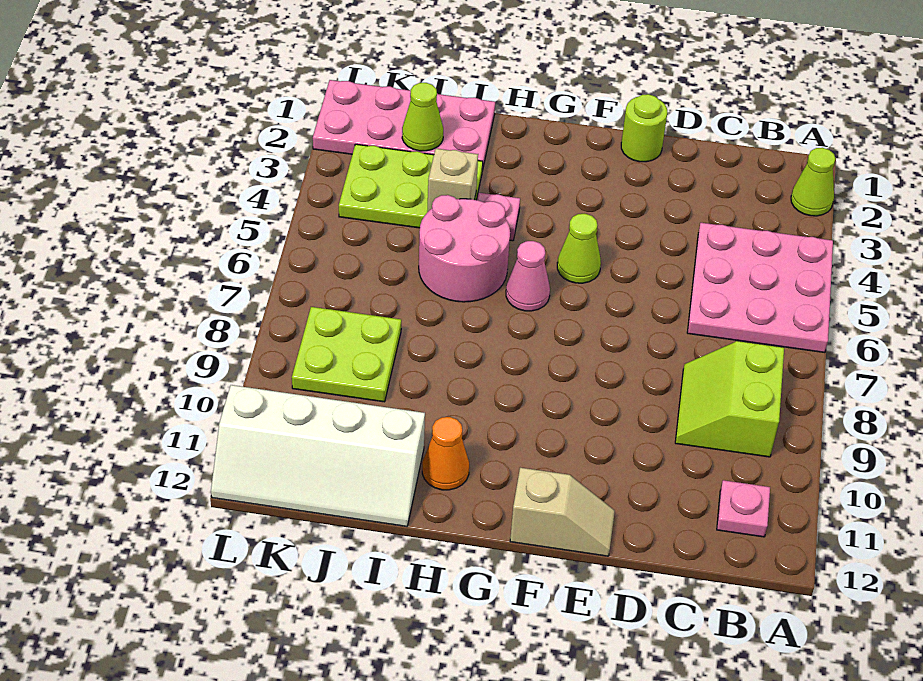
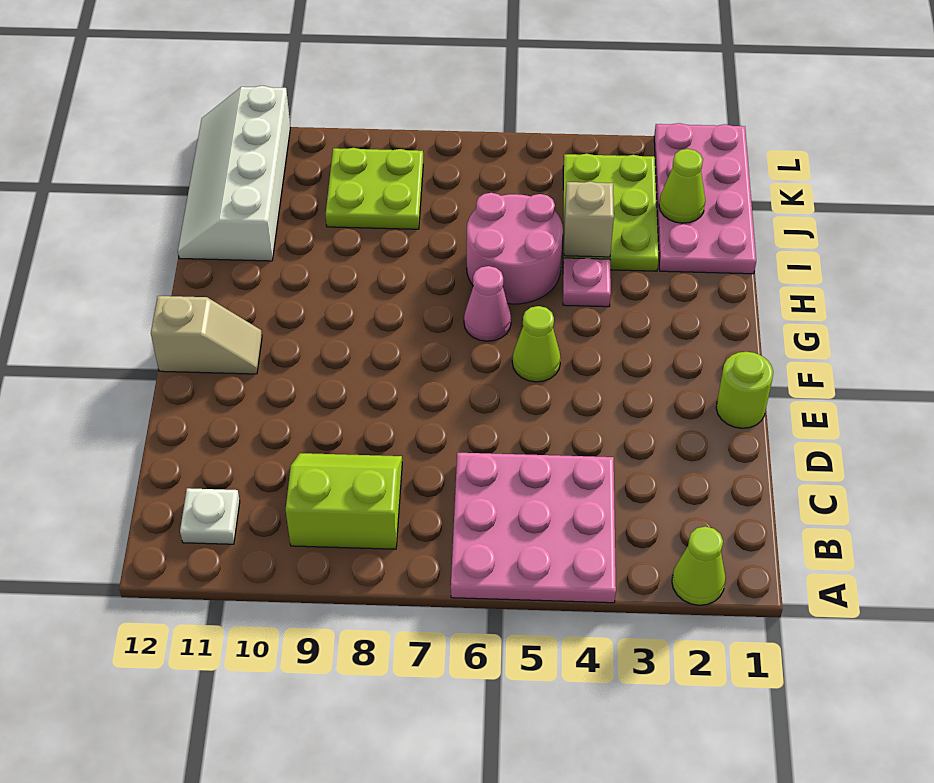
pink plate B11 level 1 -> white plate B11 level 1
tan slope E12:F12 level 1 top F -> tan slope F11:F12 level 1 top 12
orange cone H11 level 1 -> none

